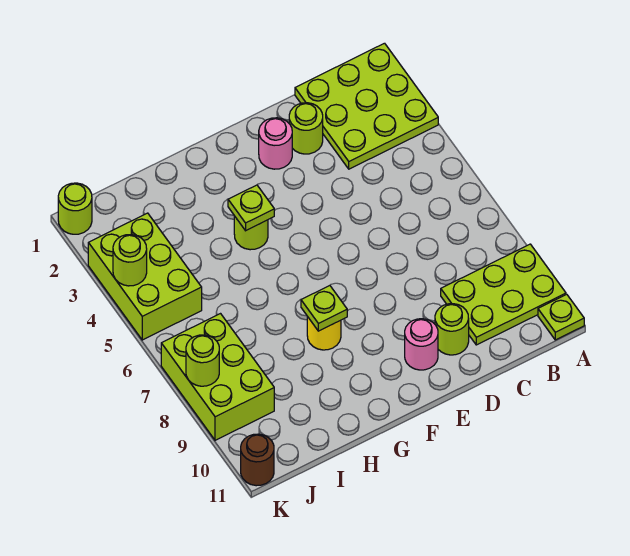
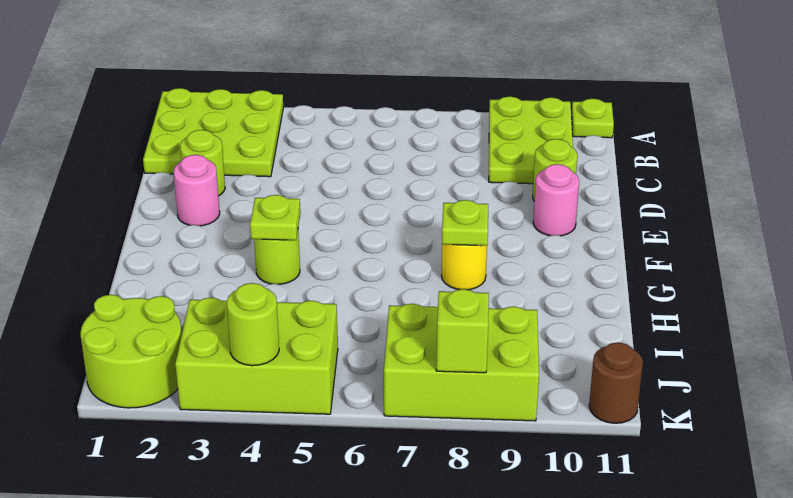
lime round brick K1 level 1 -> lime round brick J1:K2 level 1
lime round brick K8 level 2 -> lime brick K8 level 2

